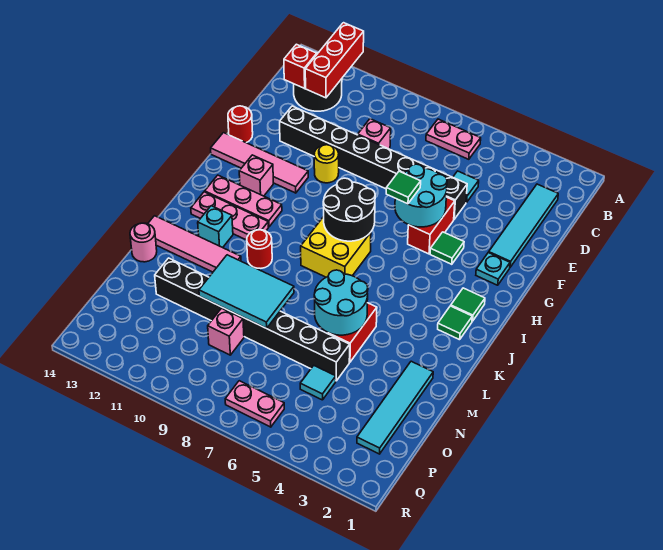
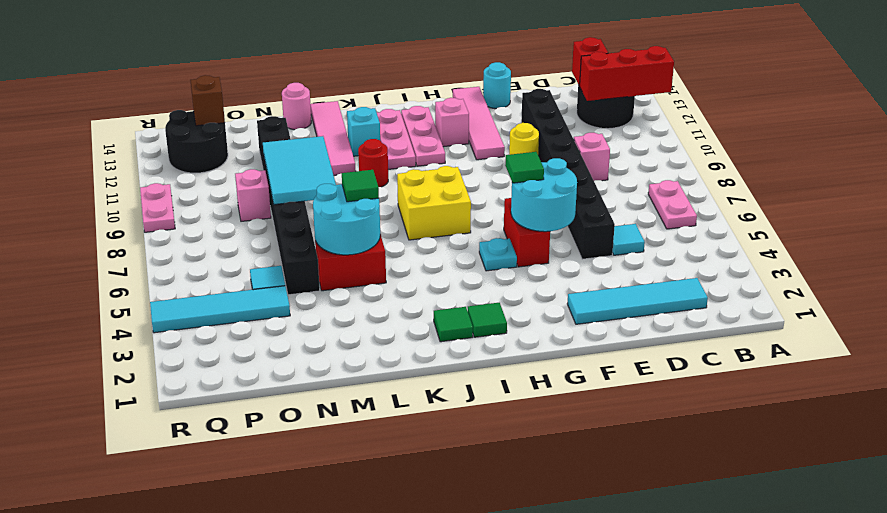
red brick F5:G5 level 1 -> red brick G5:G6 level 1
red round brick F14 level 1 -> cyan round brick F14 level 1
cyan plate G2 level 1 -> cyan plate H5 level 1
green tile G4 level 1 -> green tile L6 level 3
black round brick H7:I8 level 2 -> black round brick P12:Q13 level 1
cyan tile M2:P2 level 1 -> cyan tile O4:R4 level 1
none -> brown brick P13 level 2
pink plate Q6:Q7 level 1 -> pink plate R9:R10 level 1

